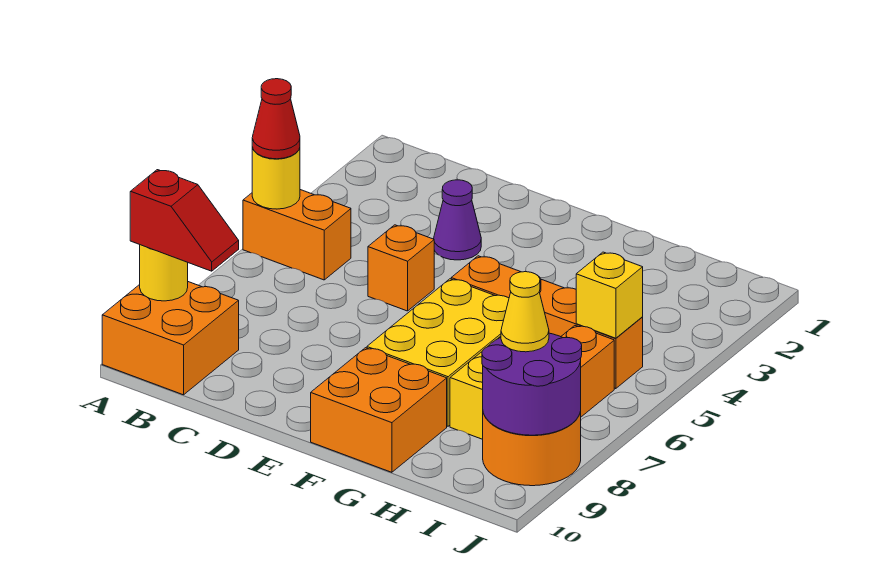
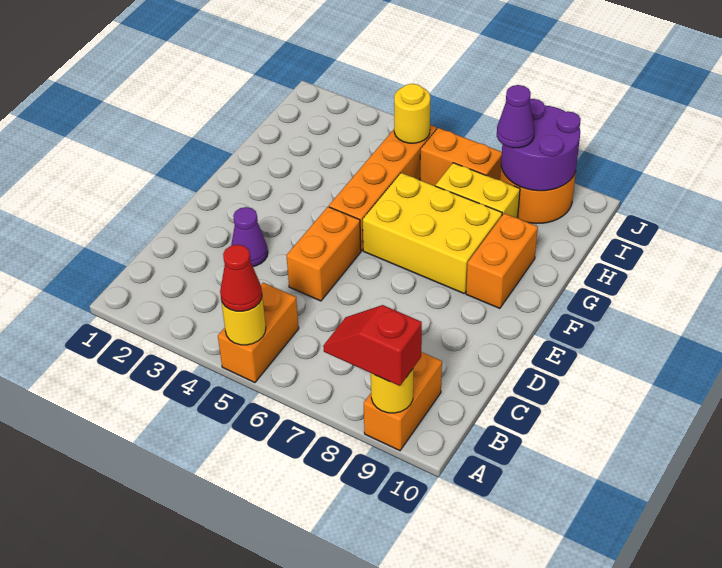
orange brick A9:B10 level 1 -> orange brick A9:B9 level 1
red slope A9:B9 level 3 top A -> red slope A8:A9 level 3 top 9
orange brick D5 level 1 -> orange brick D5:E5 level 1
orange brick F9:G10 level 1 -> orange brick F9:G9 level 1
yellow brick I5 level 2 -> yellow round brick I5 level 2
yellow cone I8 level 3 -> purple cone I8 level 3

